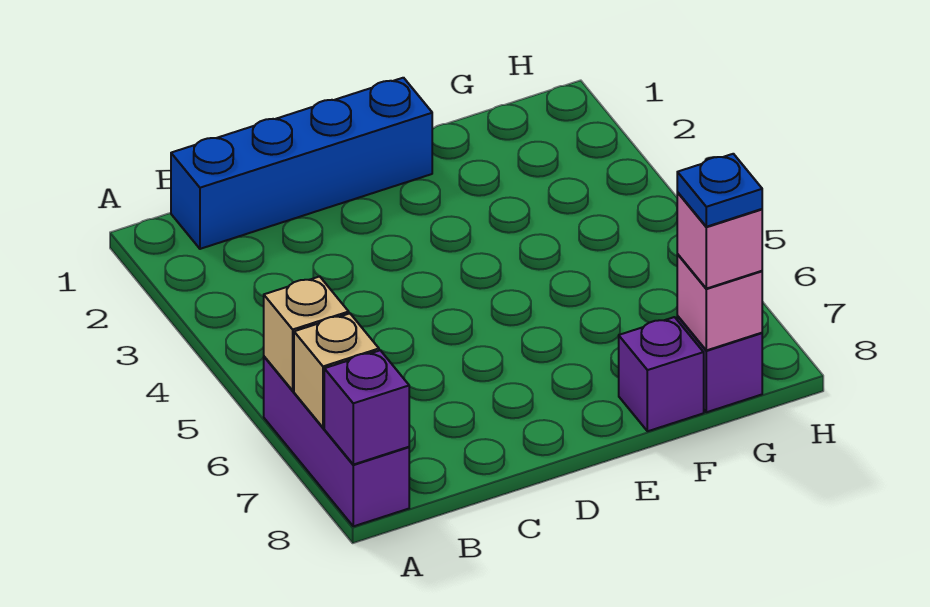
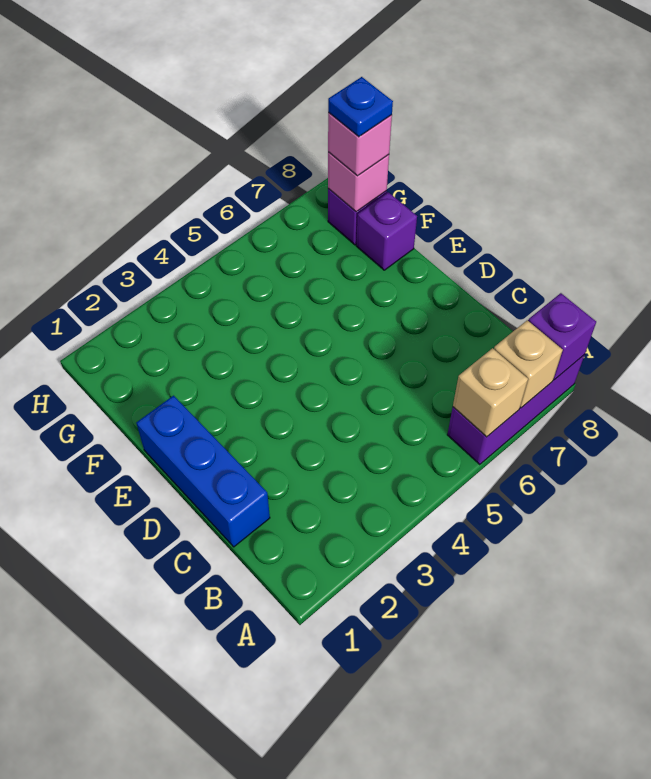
blue brick B1:E1 level 1 -> blue brick C1:E1 level 1

